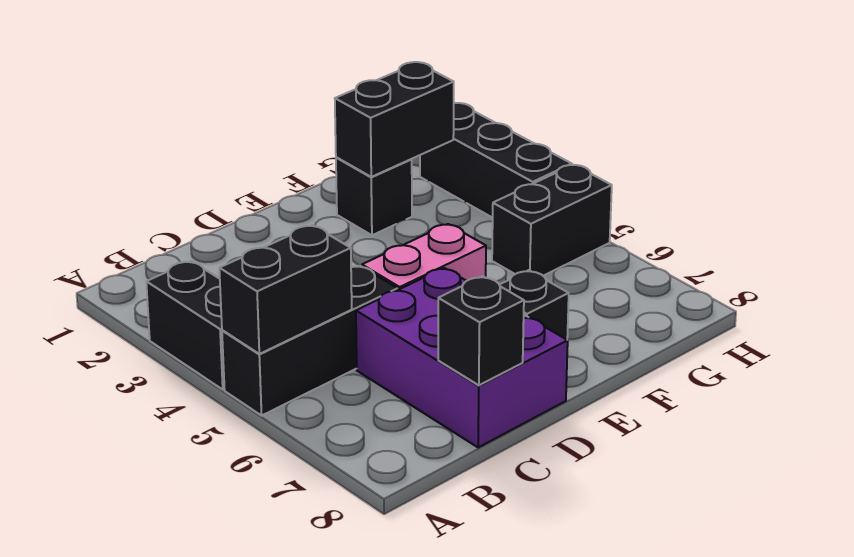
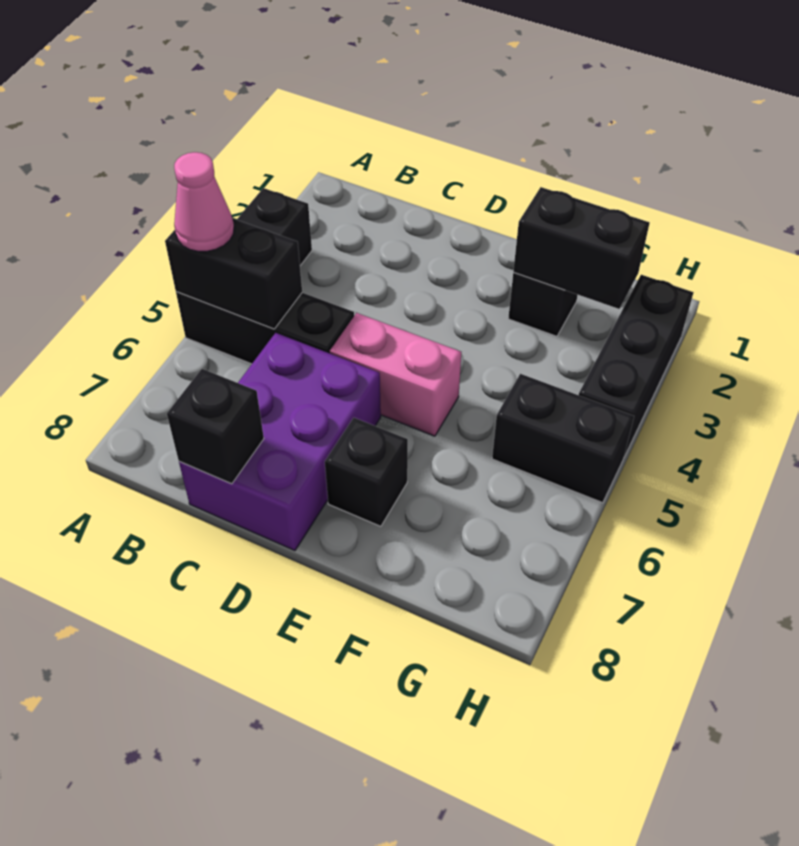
none -> pink cone A5 level 3

